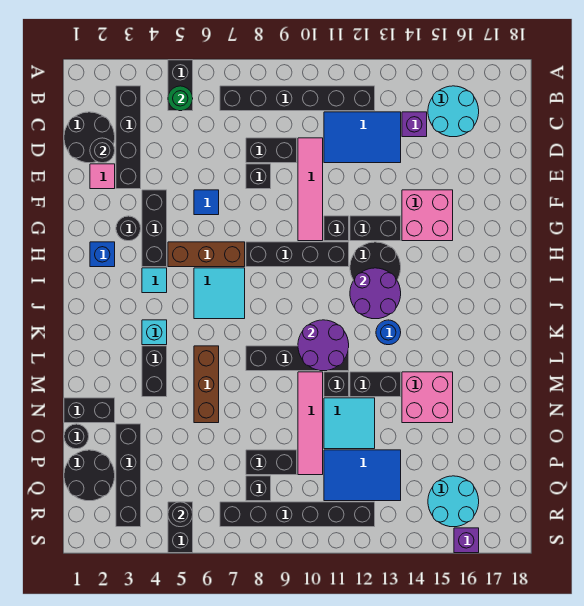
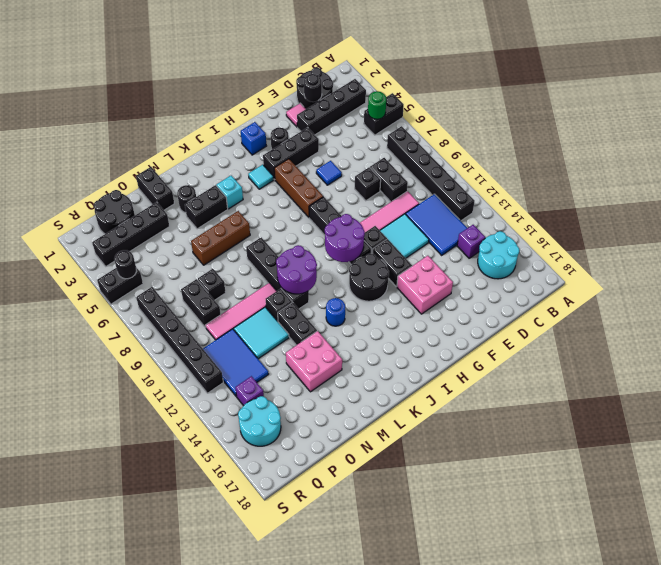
cyan tile I6:J7 level 1 -> cyan tile E11:F12 level 1
purple round brick I12:J13 level 2 -> purple round brick H10:I11 level 2
black round brick O1 level 1 -> black round brick M3 level 1
black brick Q8 level 1 -> black brick O8 level 1
purple brick S16 level 1 -> purple brick Q14 level 1

